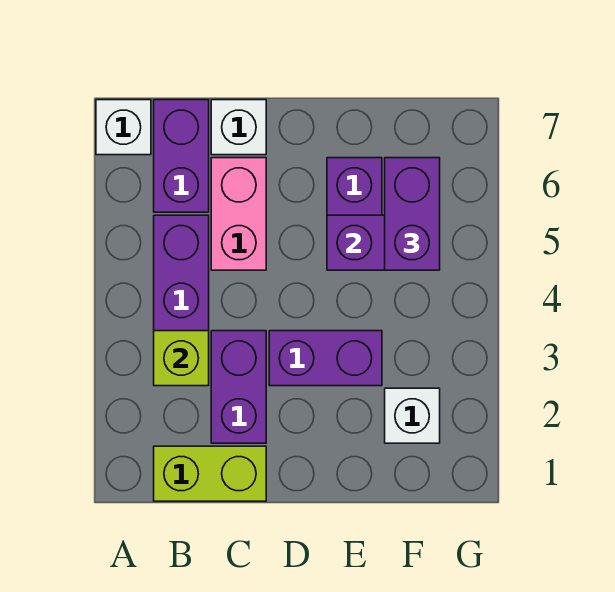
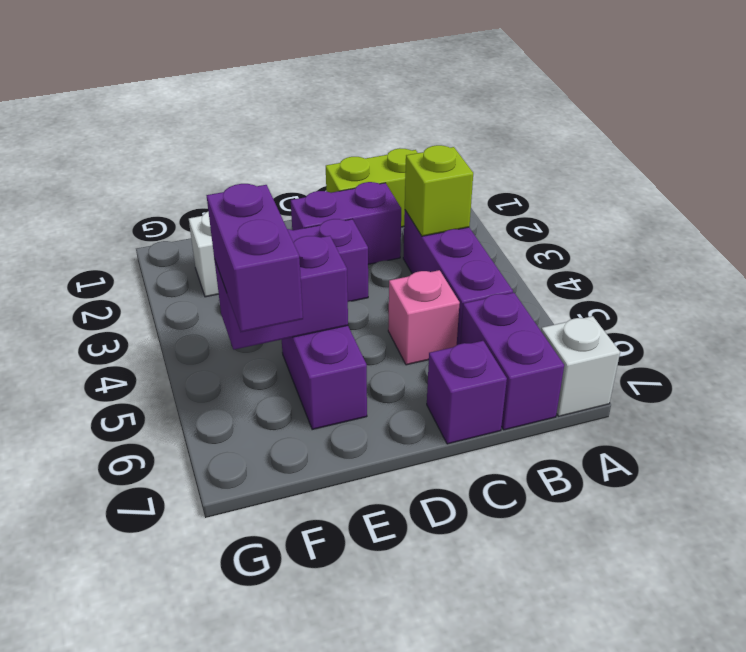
purple brick C2:C3 level 1 -> purple brick C2:D2 level 1
pink brick C5:C6 level 1 -> pink brick C5 level 1
white brick C7 level 1 -> purple brick C7 level 1

